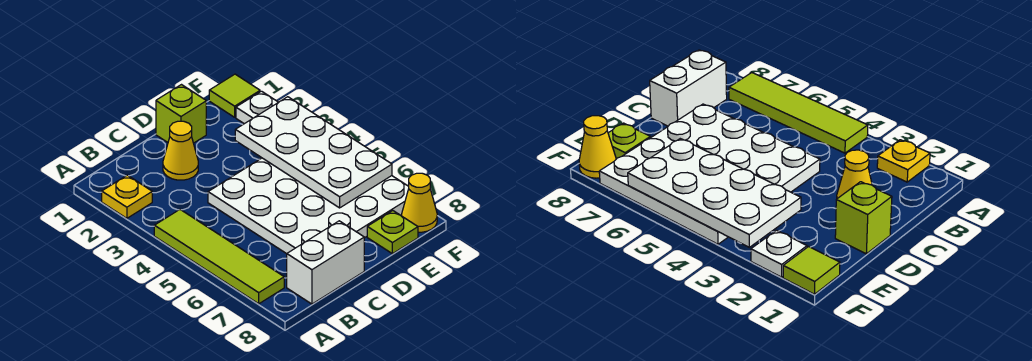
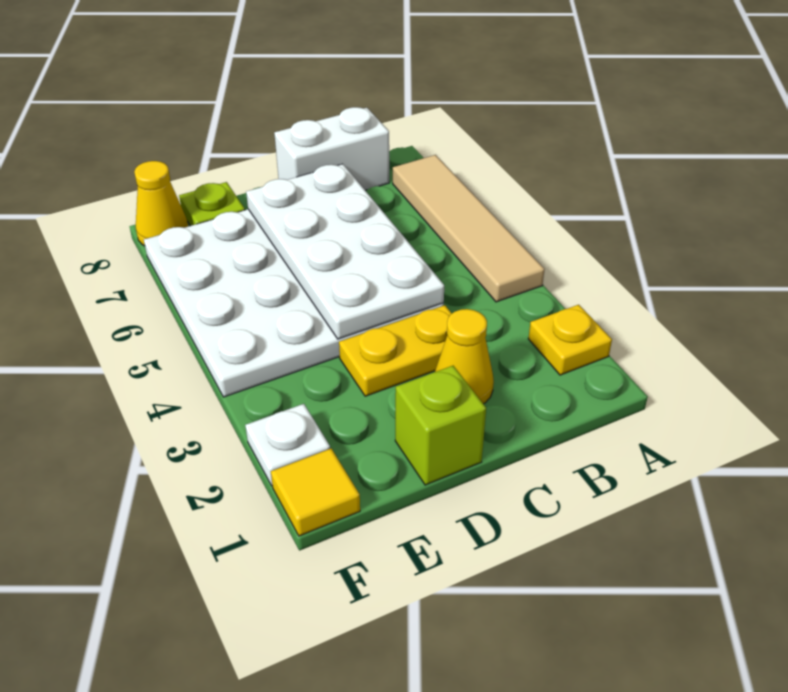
lime tile A4:A7 level 1 -> tan tile A4:A7 level 1
none -> yellow plate C3:D3 level 1
white plate E3:F6 level 2 -> white plate C4:D7 level 2
lime tile F1 level 1 -> yellow tile F1 level 1

